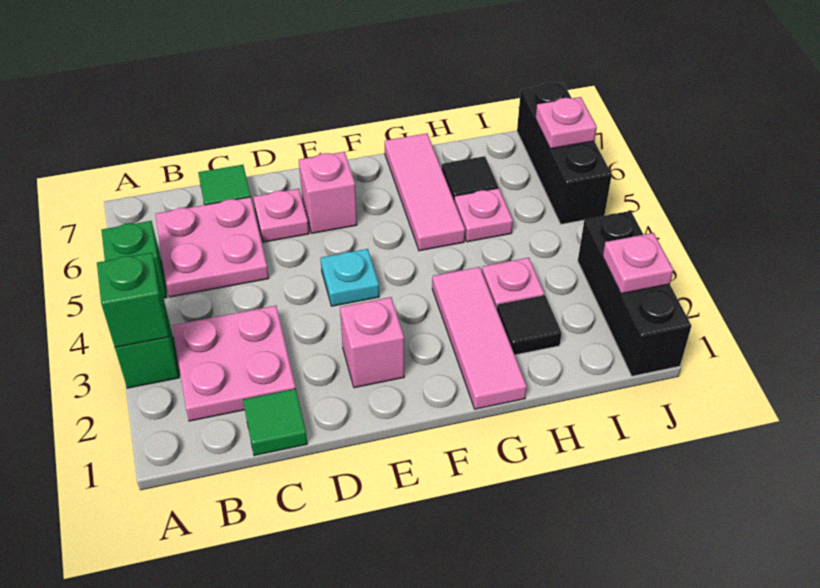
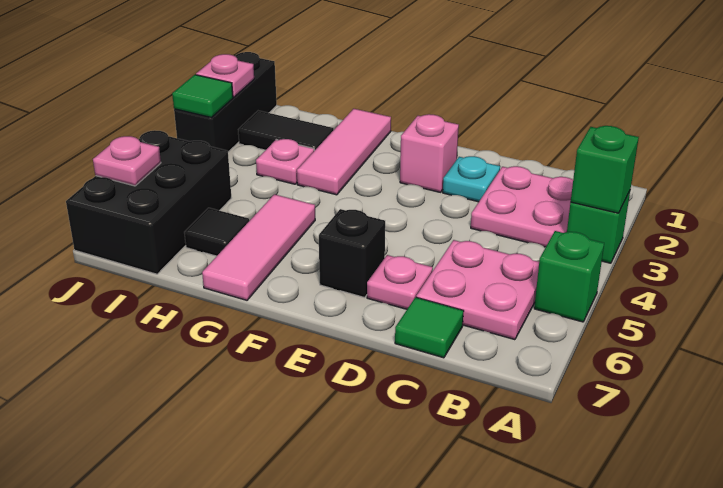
green tile C1 level 1 -> green tile J3 level 2
cyan plate E4 level 1 -> cyan plate D2 level 1
pink brick E6 level 1 -> black brick E6 level 1
black tile H2 level 1 -> black tile H2:I2 level 1
pink plate H5 level 1 -> none
black brick J5:J7 level 1 -> black brick I5:J7 level 1

